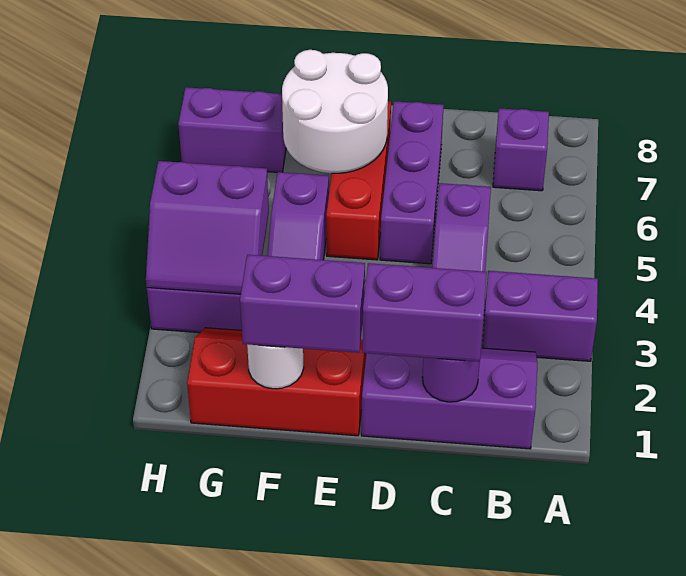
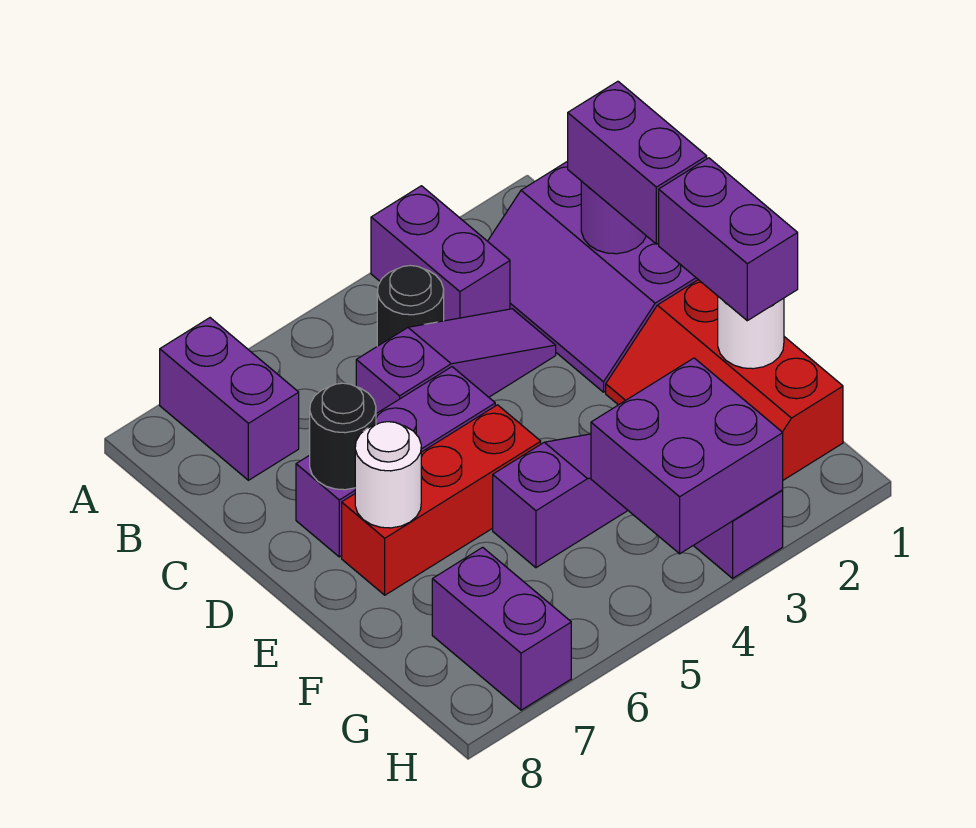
none -> black round brick B4 level 1
purple brick B7 level 1 -> purple brick A7:B7 level 1
none -> black round brick D7 level 2
white round brick E6:F7 level 2 -> white round brick E7 level 2
purple slope G3:H4 level 2 top 4 -> purple brick G3:H4 level 2

